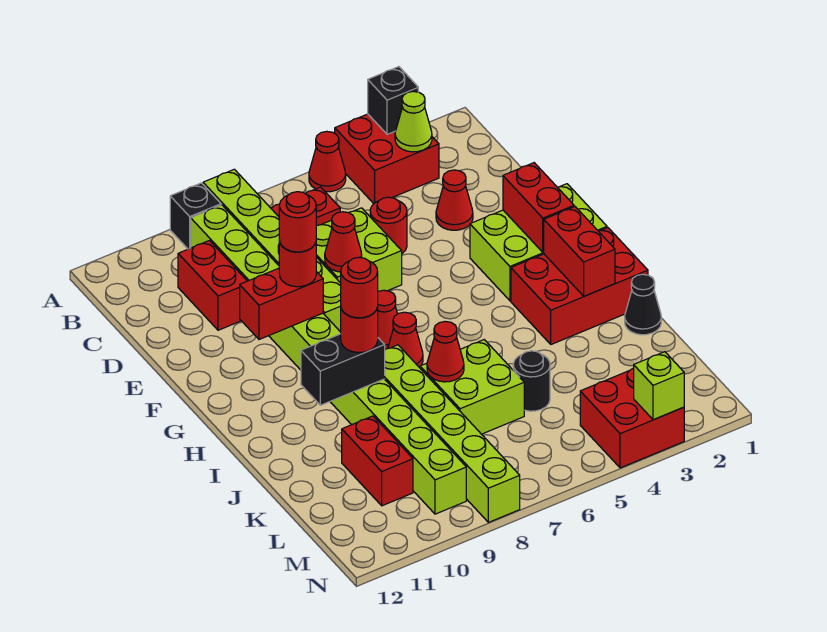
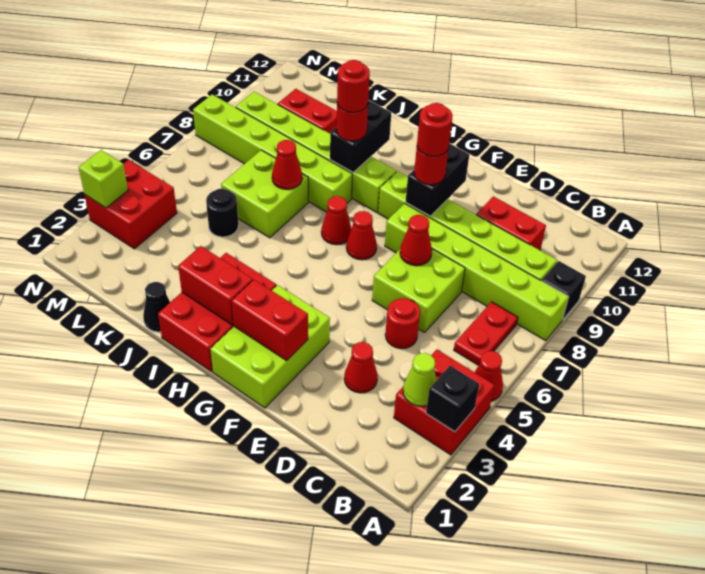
red brick F9:F10 level 2 -> black brick F9:F10 level 2

